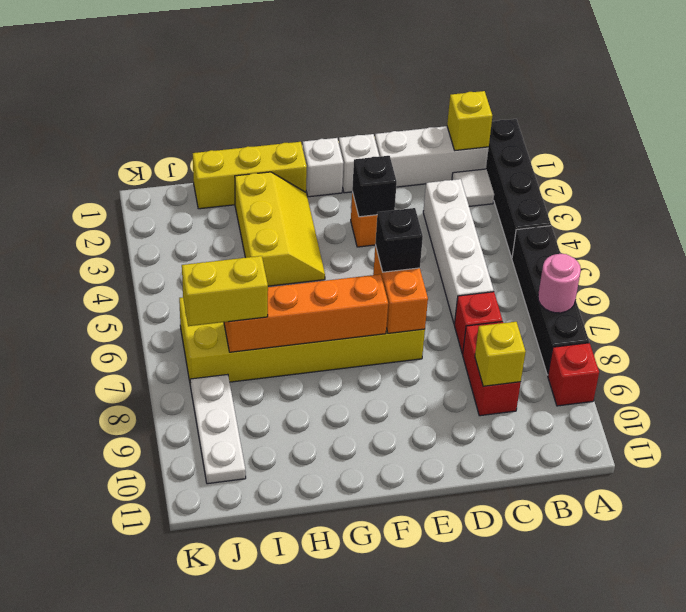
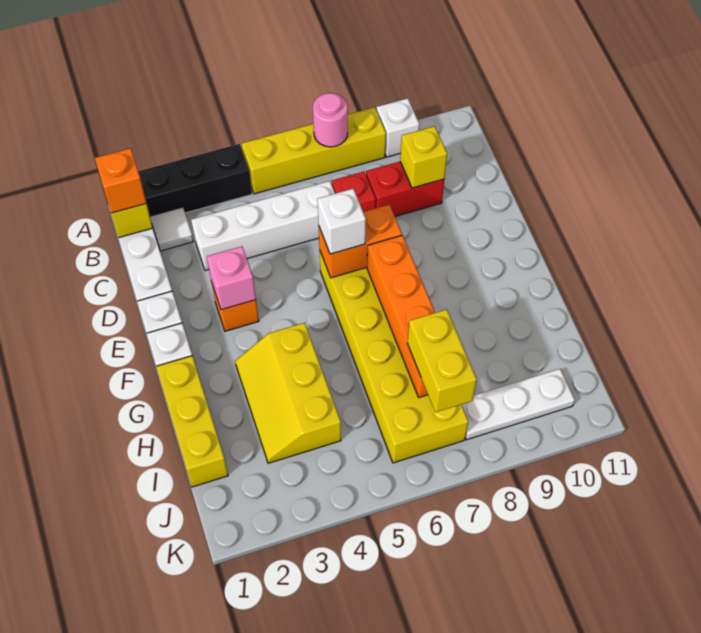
black brick A5:A8 level 1 -> yellow brick A5:A8 level 1
red brick A9 level 1 -> white brick A9 level 1
none -> orange brick B1 level 3
black brick E3 level 2 -> pink brick E3 level 2
black brick E6 level 3 -> white brick E6 level 3
yellow slope G2:H4 level 1 top H -> yellow slope G3:I4 level 1 top 4

